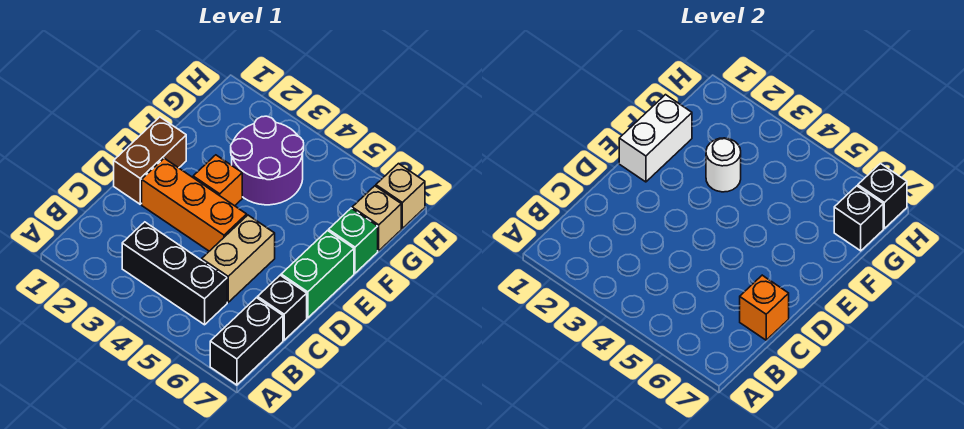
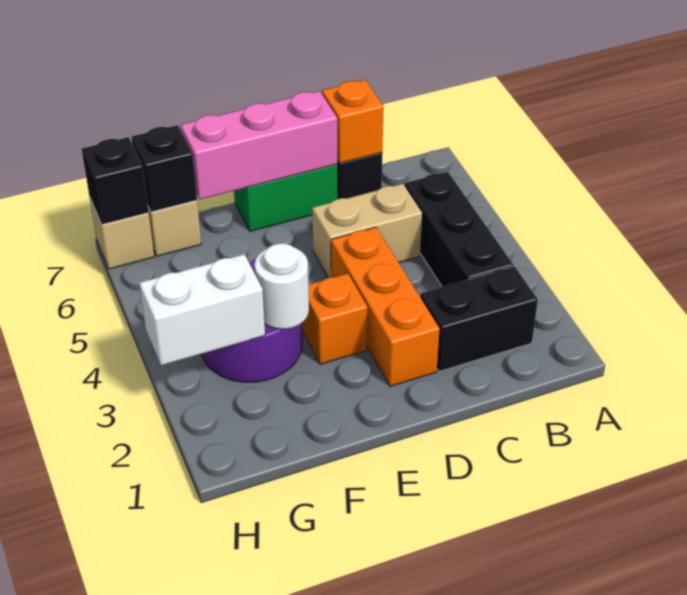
black brick A7:B7 level 1 -> black brick B2:C2 level 1
brown brick D1:E1 level 1 -> none
none -> pink brick D7:F7 level 2
white brick E1:F1 level 2 -> white brick G3:H3 level 2
green brick F7 level 1 -> none

